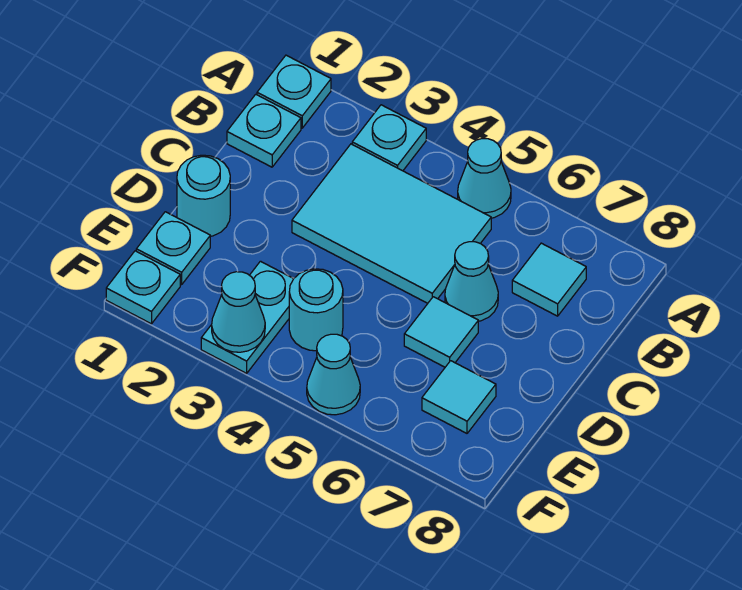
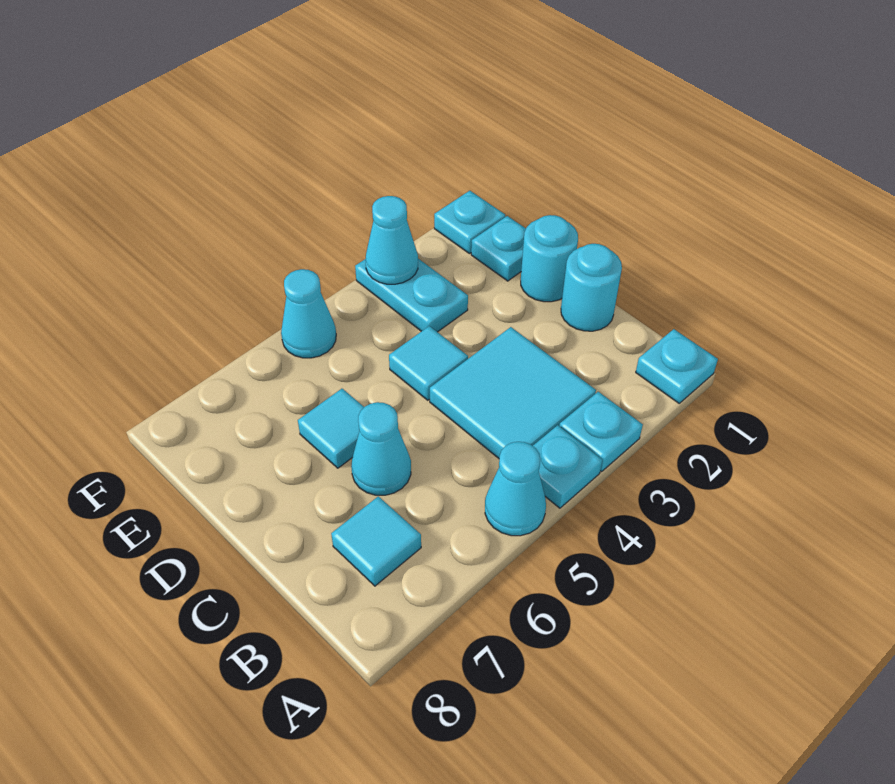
cyan plate B1 level 1 -> cyan plate A4 level 1
cyan tile B3:C5 level 1 -> cyan tile B3:C4 level 1
cyan round brick E4 level 1 -> cyan round brick C1 level 1
cyan tile E7 level 1 -> cyan tile D4 level 1

